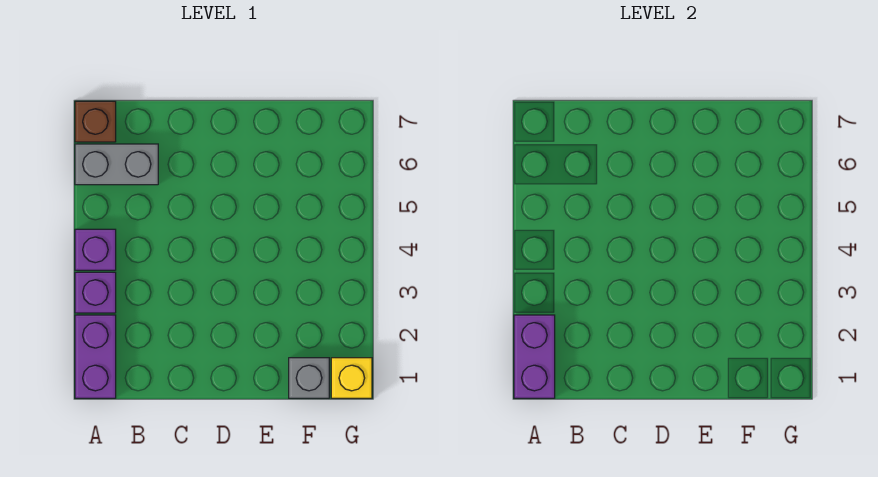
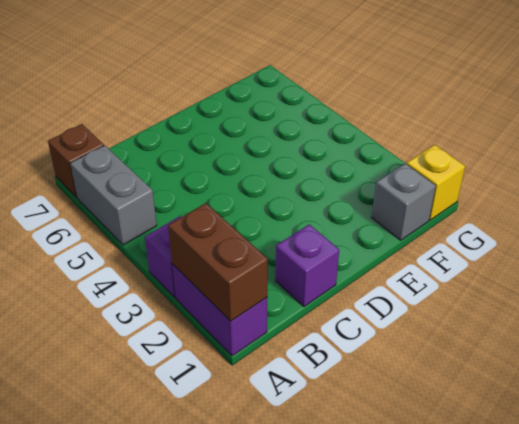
purple brick A1:A2 level 2 -> brown brick A1:A2 level 2
purple brick A4 level 1 -> purple brick C1 level 1
grey brick A6:B6 level 1 -> grey brick A5:A6 level 1

